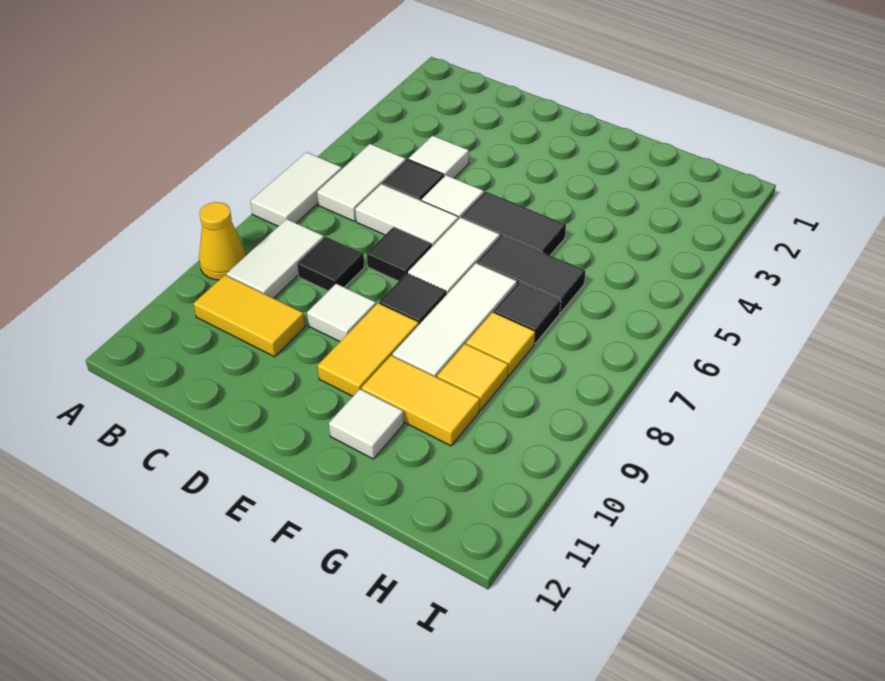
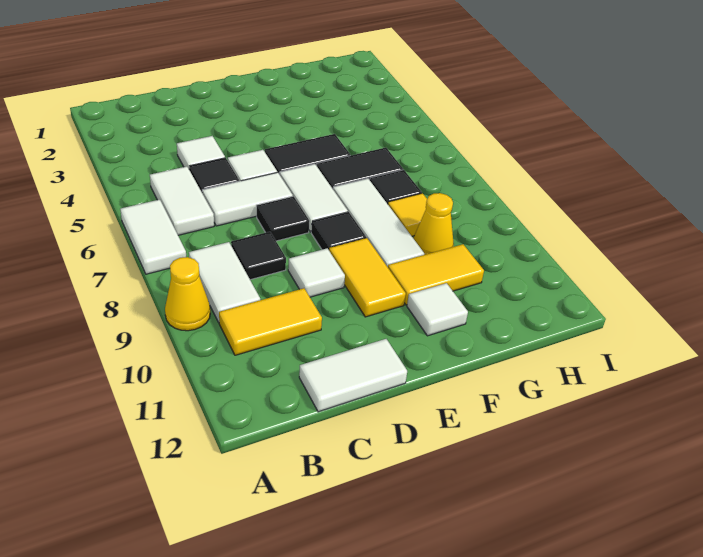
none -> white tile C12:D12 level 1
yellow tile G9 level 1 -> yellow cone G9 level 1

